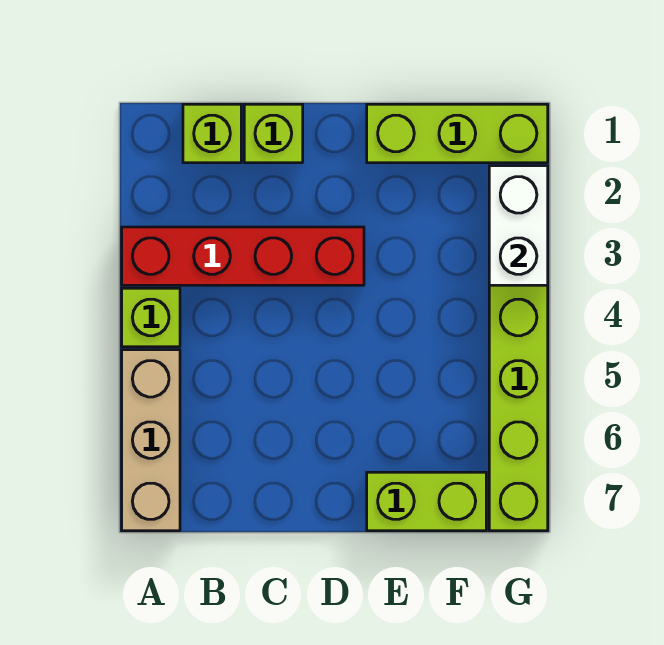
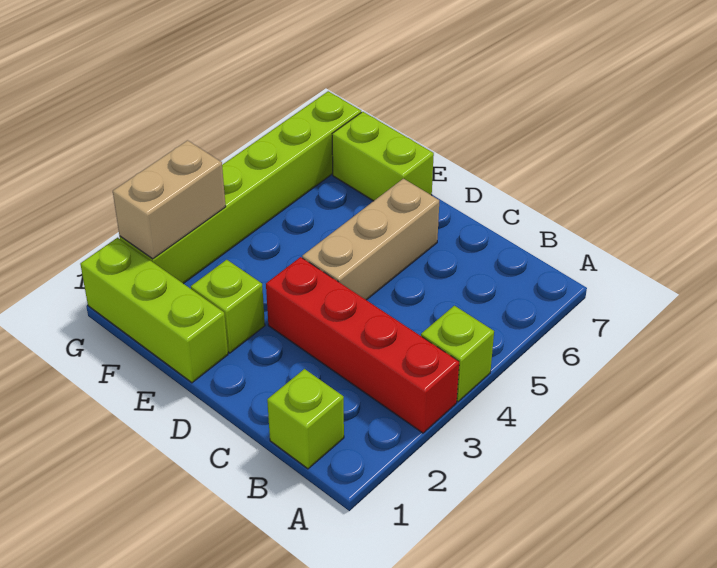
tan brick A5:A7 level 1 -> tan brick D4:D6 level 1
lime brick C1 level 1 -> lime brick E2 level 1
white brick G2:G3 level 2 -> tan brick G2:G3 level 2

